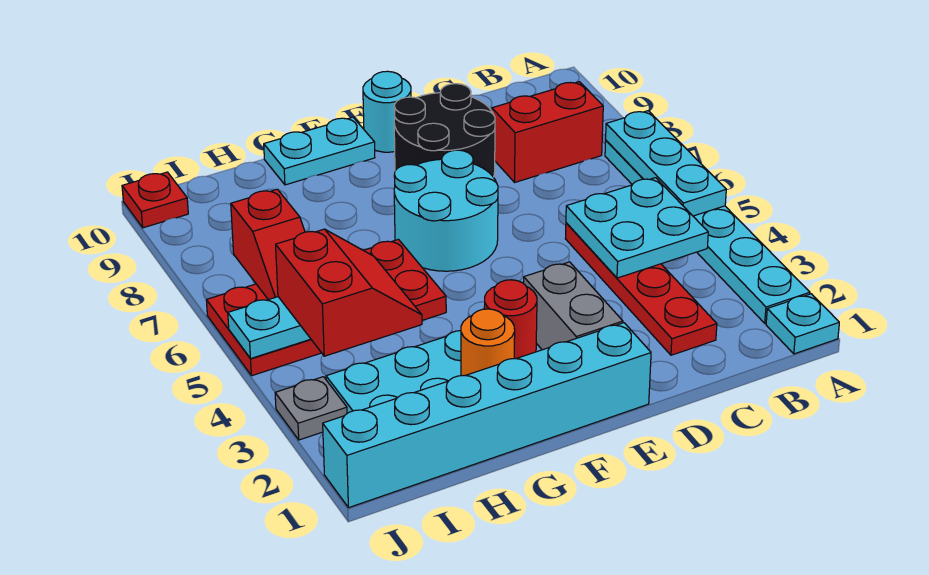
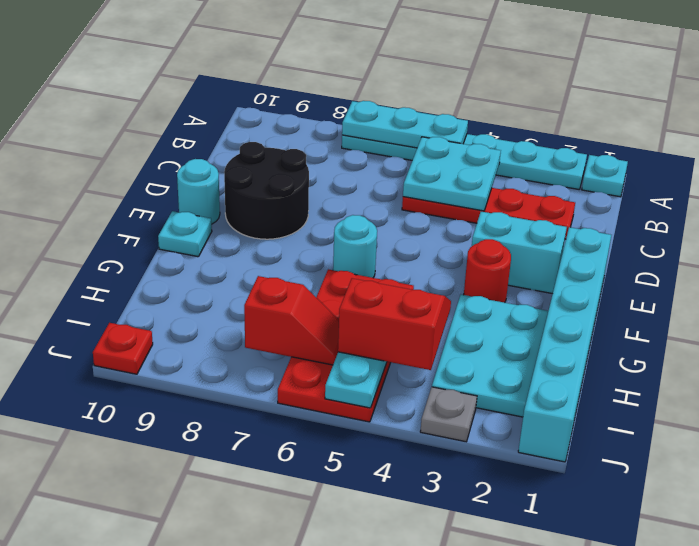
red brick B8:C8 level 1 -> none
grey brick E2:E3 level 1 -> cyan brick E2:E3 level 1
cyan round brick E6:F7 level 1 -> cyan round brick F6 level 1
cyan plate F10:G10 level 1 -> cyan plate F10 level 1
orange round brick G2 level 2 -> none

